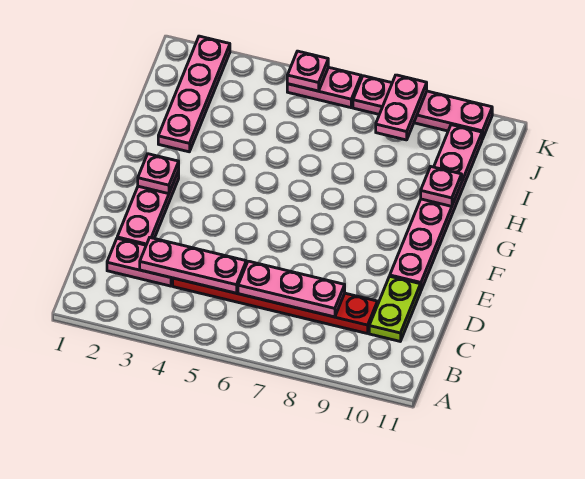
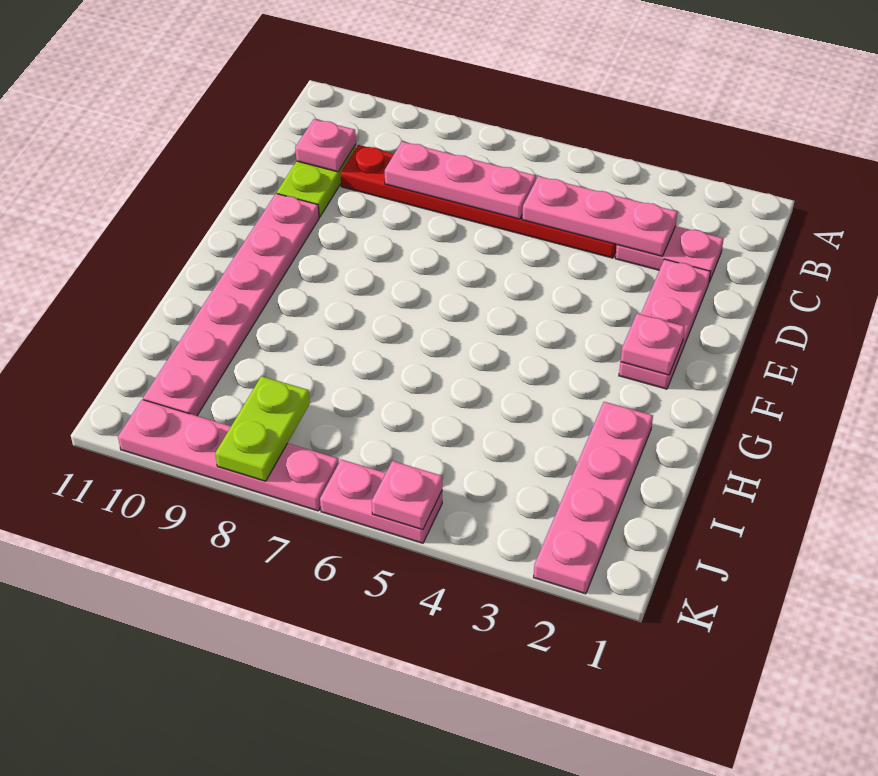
pink plate H10 level 2 -> pink plate C10 level 2
pink plate J8:K8 level 2 -> lime plate J8:K8 level 2

